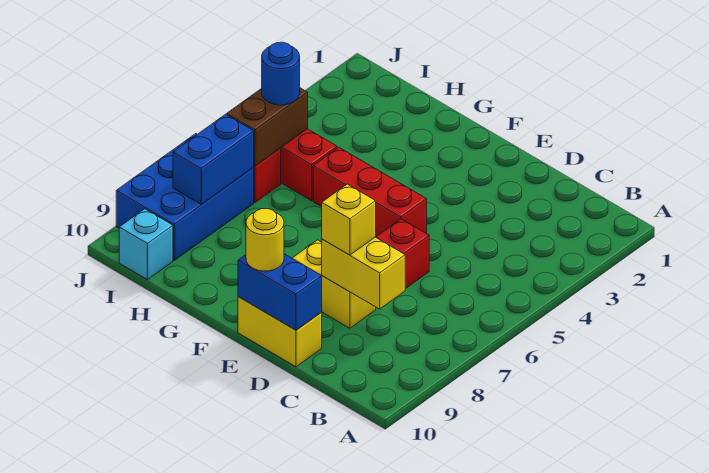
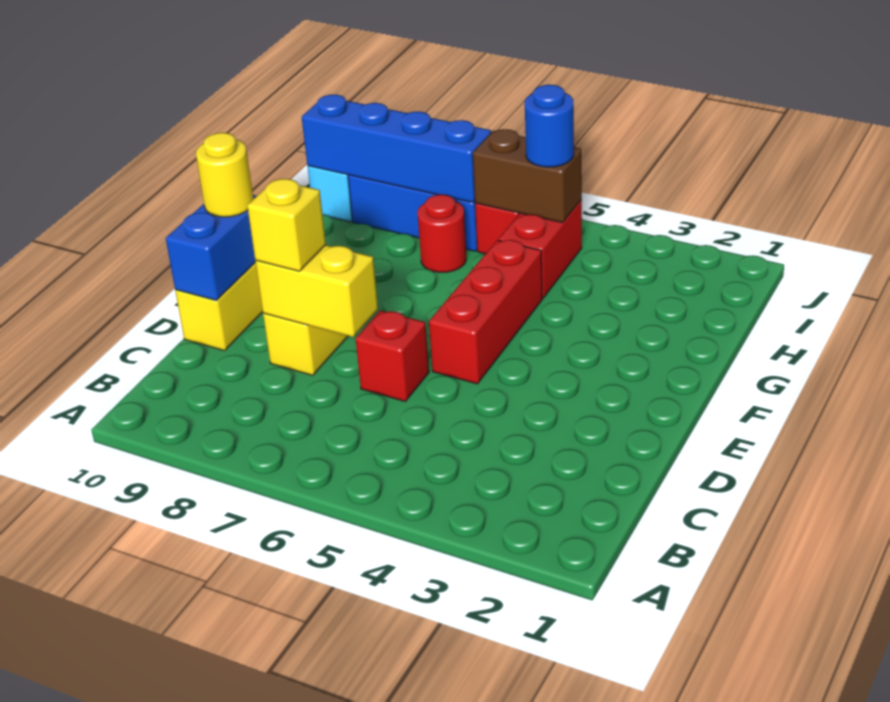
yellow brick C8:D8 level 2 -> yellow brick D7:D8 level 2
none -> red round brick H7 level 1
blue brick I7:I8 level 2 -> blue brick I7:I10 level 2

